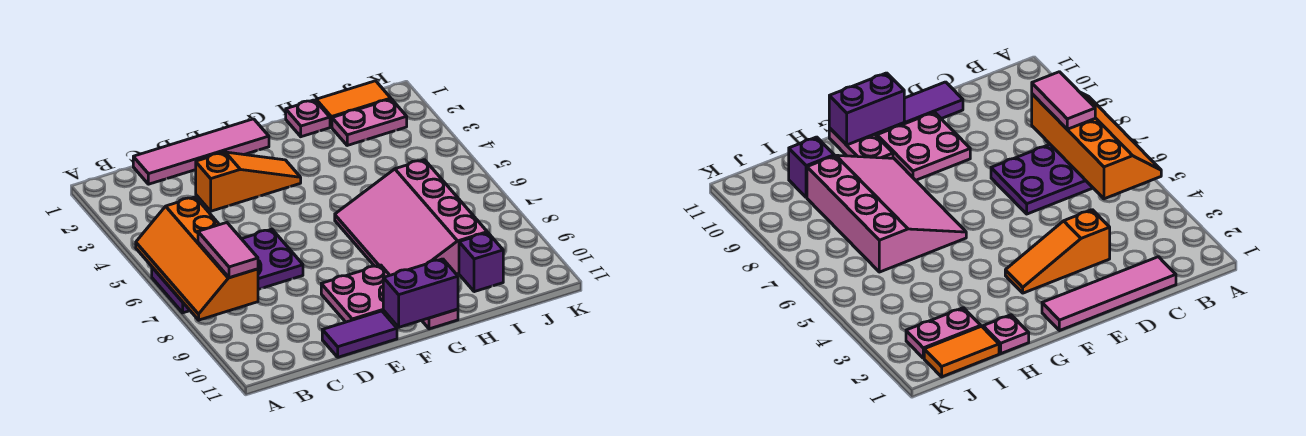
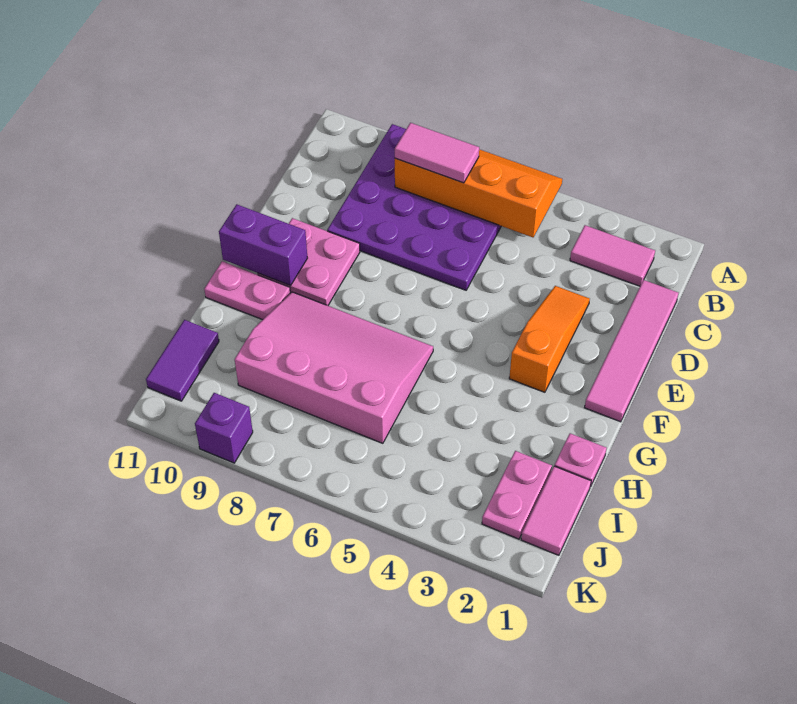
purple plate A6:D7 level 1 -> purple plate A6:D9 level 1
none -> pink tile B2:B3 level 1
orange slope D3:F3 level 1 top D -> orange slope D3:F3 level 1 top F
purple tile D11:E11 level 1 -> purple tile I11:J11 level 1
purple brick F11:G11 level 2 -> purple brick F10:F11 level 2
orange tile I1:J1 level 1 -> pink tile I1:J1 level 1
purple brick I10 level 1 -> purple brick K9 level 1

